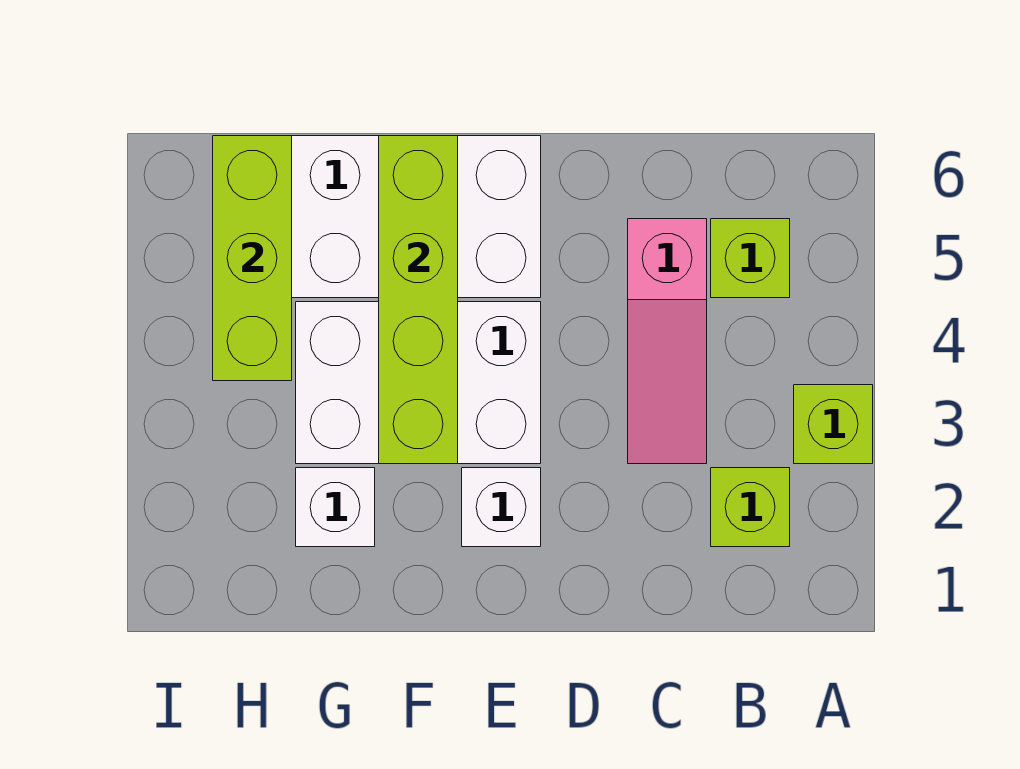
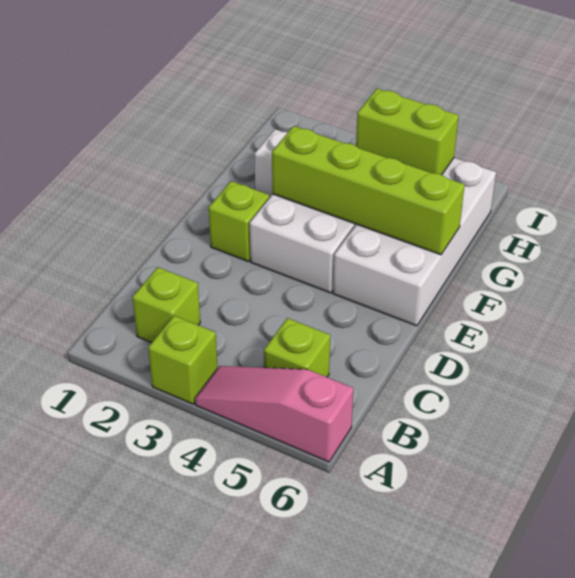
pink slope C3:C5 level 1 top 5 -> pink slope A4:A6 level 1 top 6
white brick E2 level 1 -> lime brick E2 level 1
lime brick H4:H6 level 2 -> lime brick H4:H5 level 2

